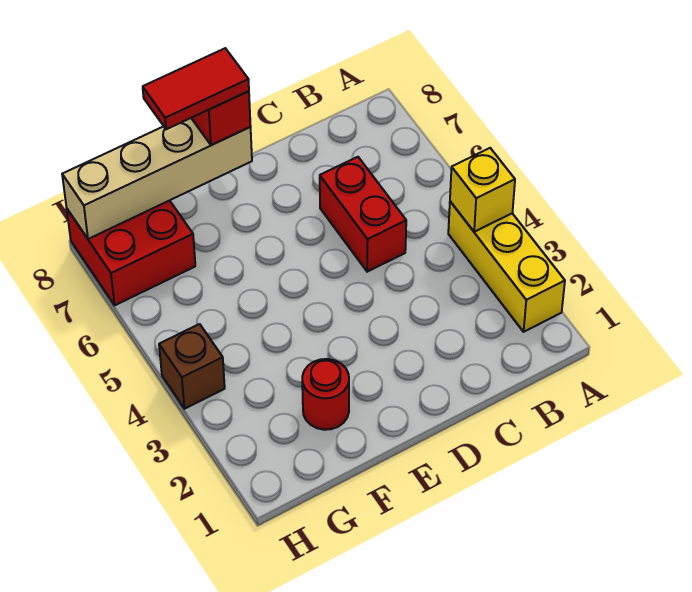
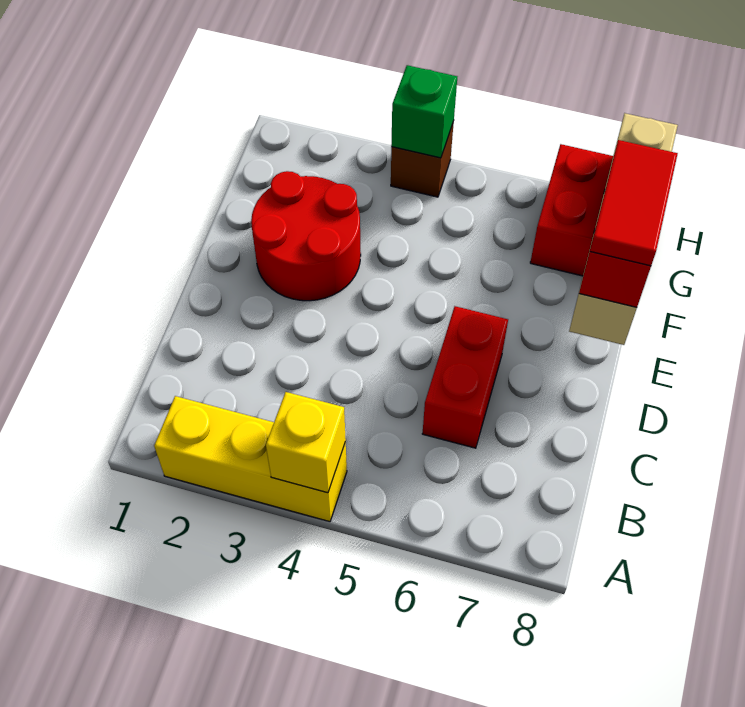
red brick C5:C6 level 1 -> red brick C6:D6 level 1
red round brick F2 level 1 -> red round brick E2:F3 level 1
none -> green brick H4 level 2

